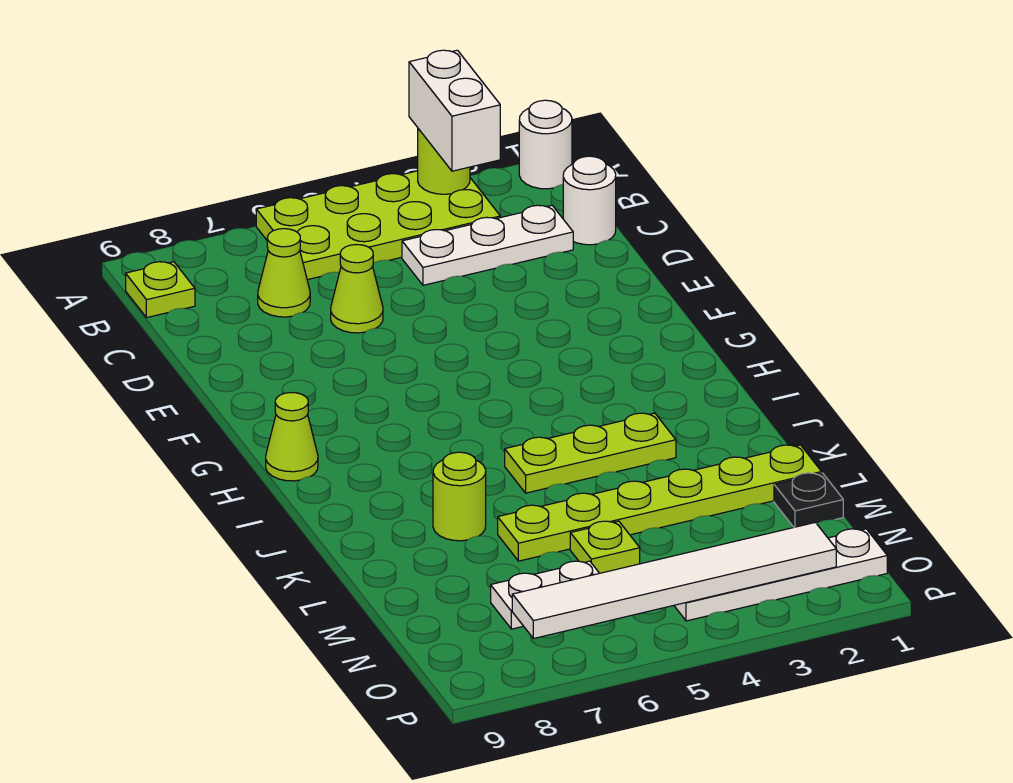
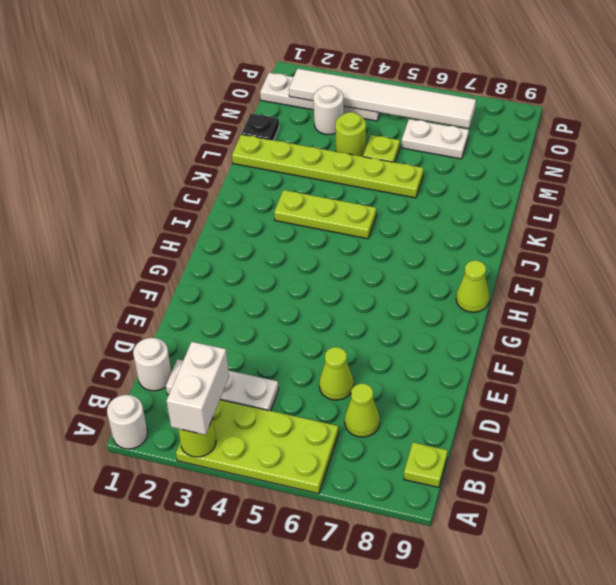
lime round brick K7 level 1 -> lime round brick M4 level 1
none -> white round brick N3 level 1

